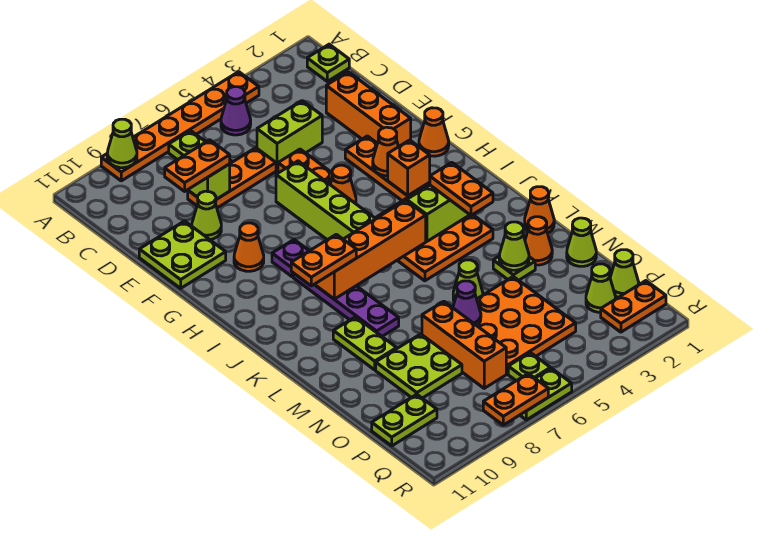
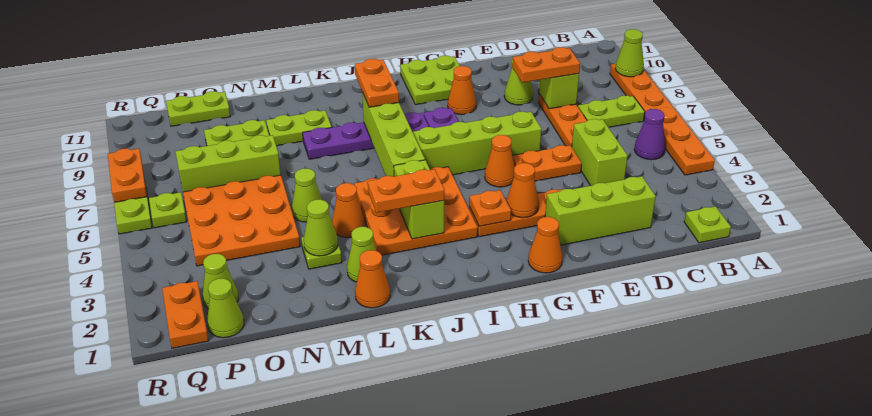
orange brick D2:F2 level 1 -> lime brick D2:F2 level 1
orange plate D8:D9 level 3 -> orange plate D8:E8 level 3
lime plate E10:F11 level 1 -> lime plate G10:H11 level 1
orange brick H3 level 2 -> orange plate H3 level 2
orange brick J5:J8 level 2 -> lime brick J5:J8 level 2
orange cone M2 level 1 -> orange cone L4 level 1
lime cone N1 level 1 -> lime cone L2 level 1
purple cone N6 level 2 -> none
orange brick N7:P7 level 1 -> lime brick N7:P7 level 1
lime plate P10:P11 level 1 -> lime plate O11:P11 level 1

